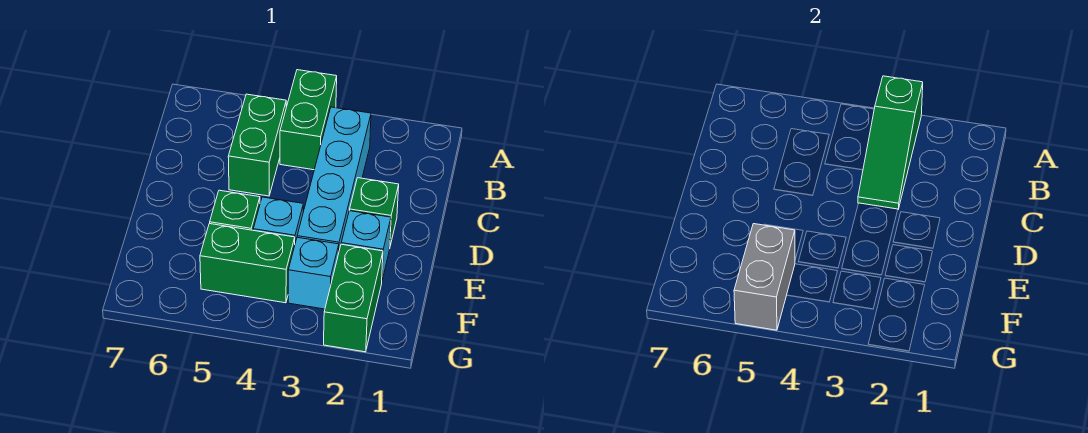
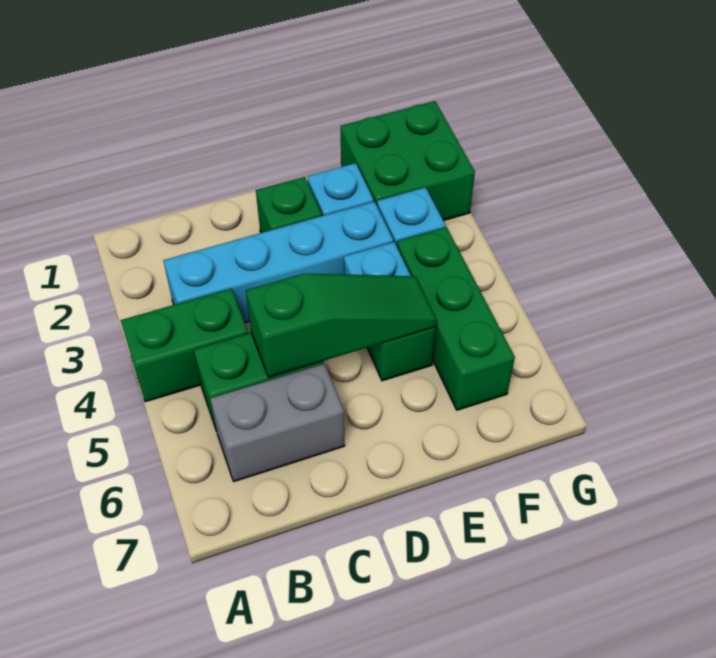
green slope A3:C3 level 2 top A -> green slope C5:E5 level 2 top C
green brick F2:G2 level 1 -> green brick F1:G2 level 1
green brick F4:F5 level 1 -> green brick F4:F6 level 1
grey brick F5:G5 level 2 -> grey brick B6:C6 level 1

